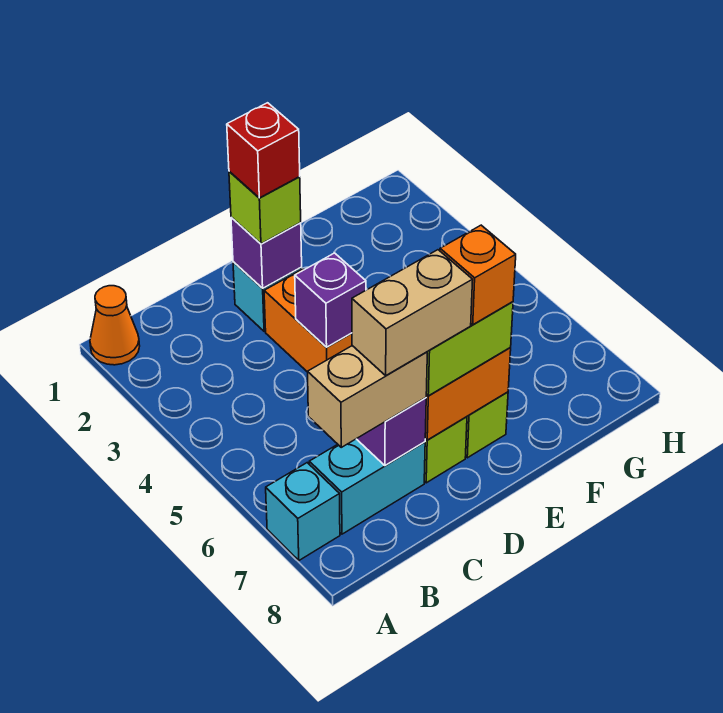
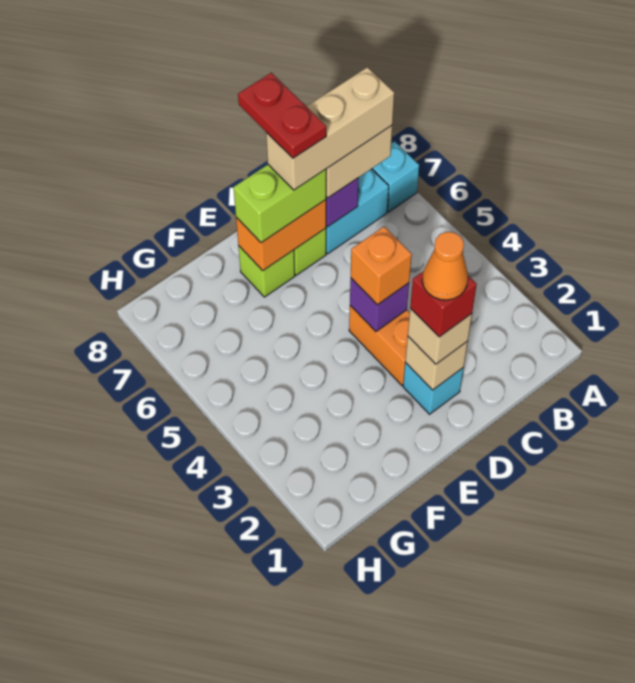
orange cone A1 level 1 -> orange cone D2 level 5
tan brick C7:D7 level 4 -> tan brick B7:D7 level 4
purple brick D2 level 2 -> tan brick D2 level 2
lime brick D2 level 3 -> tan brick D2 level 3
none -> red plate D7:D8 level 5
orange brick E7 level 4 -> orange brick D4 level 3

